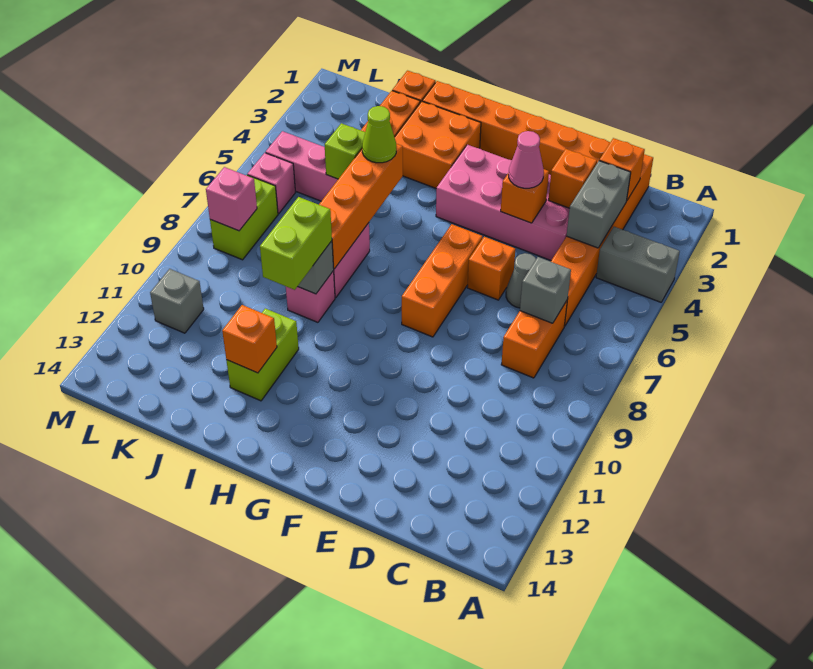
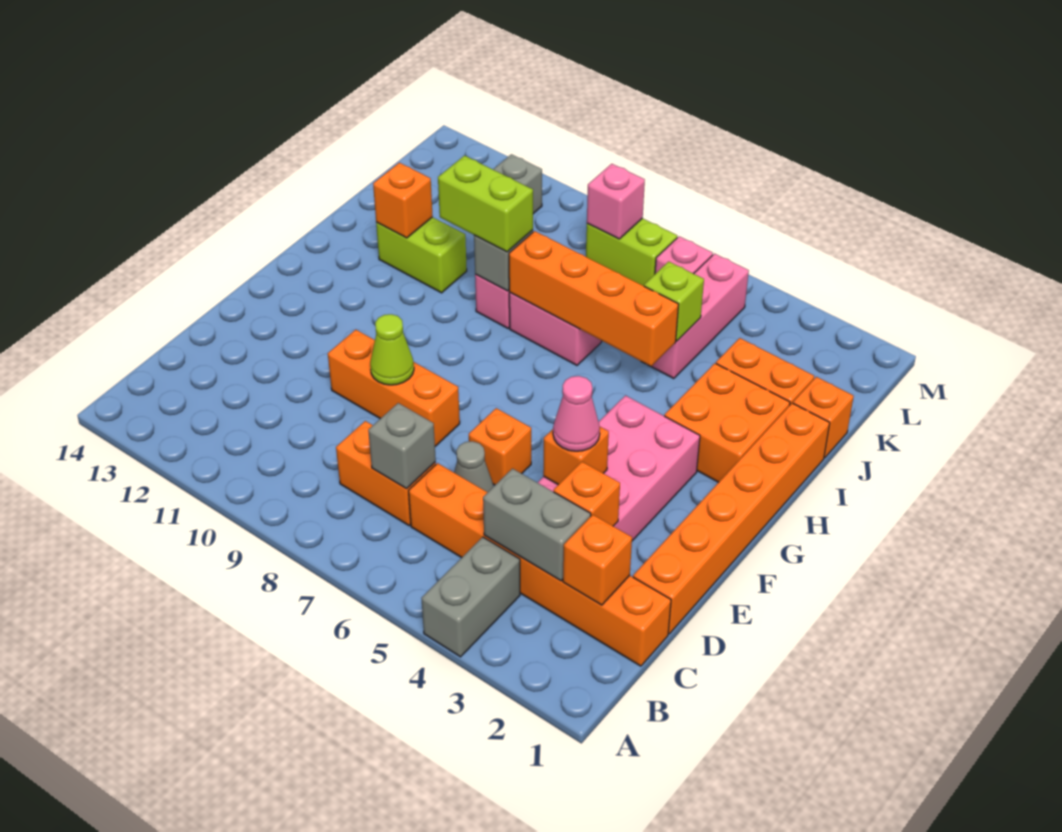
orange brick F6:F8 level 1 -> orange brick E8:E10 level 1
lime cone I5 level 3 -> lime cone E9 level 2

